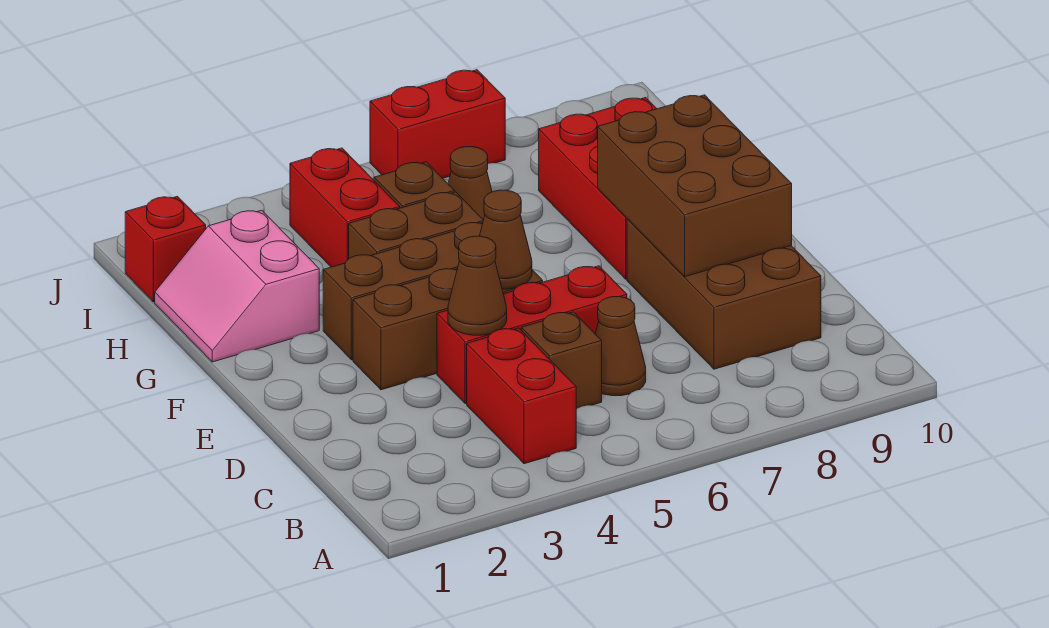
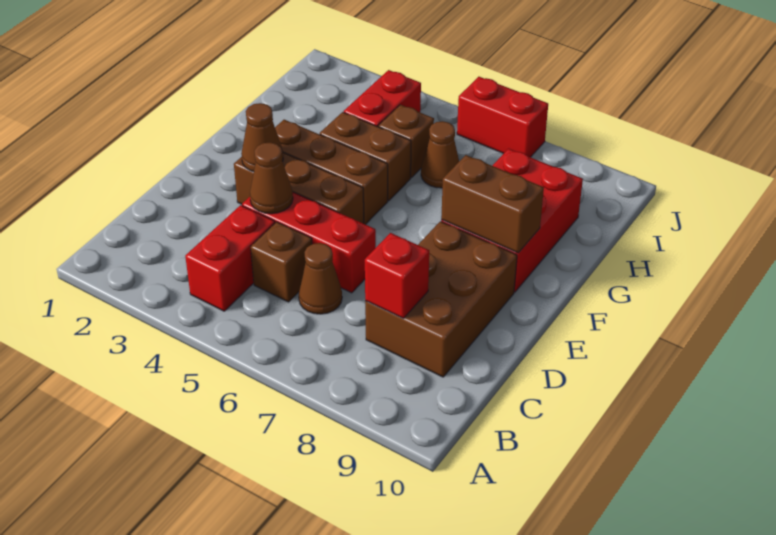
brown brick D8:F9 level 2 -> brown brick F8:F9 level 2
brown cone E5 level 2 -> brown cone E3 level 2
pink slope G1:H2 level 1 top 2 -> none
red brick I1 level 1 -> red brick C8 level 2

